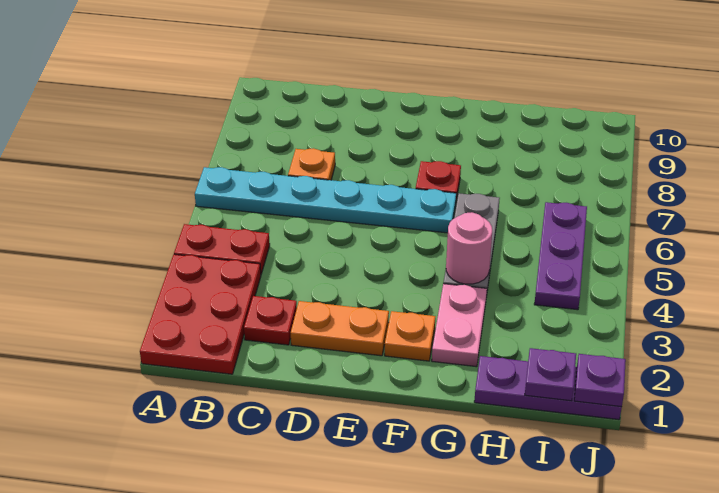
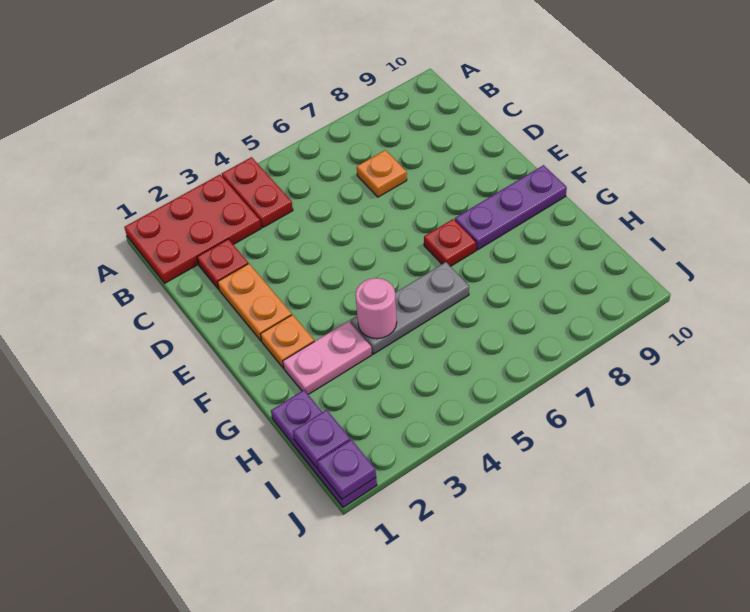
cyan plate A6:F6 level 1 -> none
purple plate I4:I6 level 1 -> purple plate F8:F10 level 1

